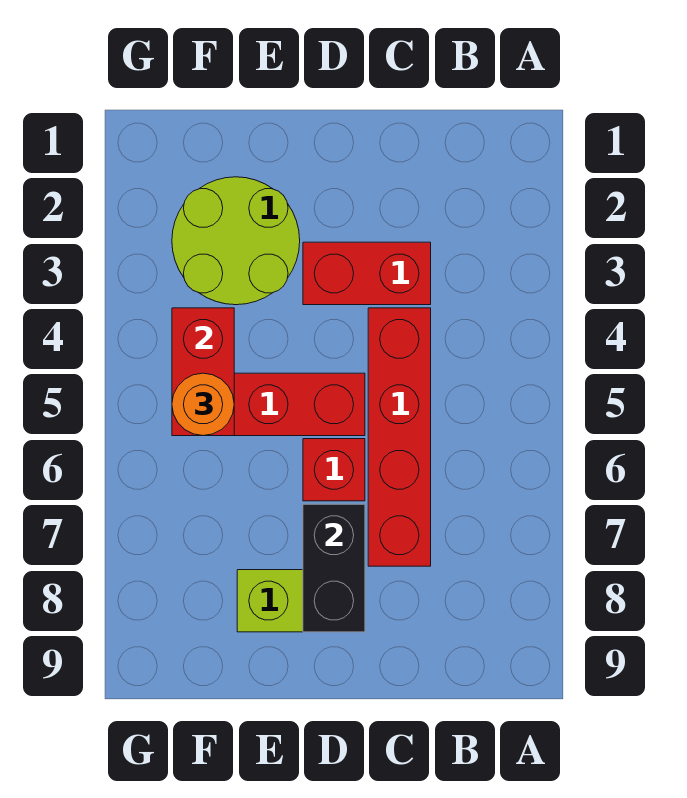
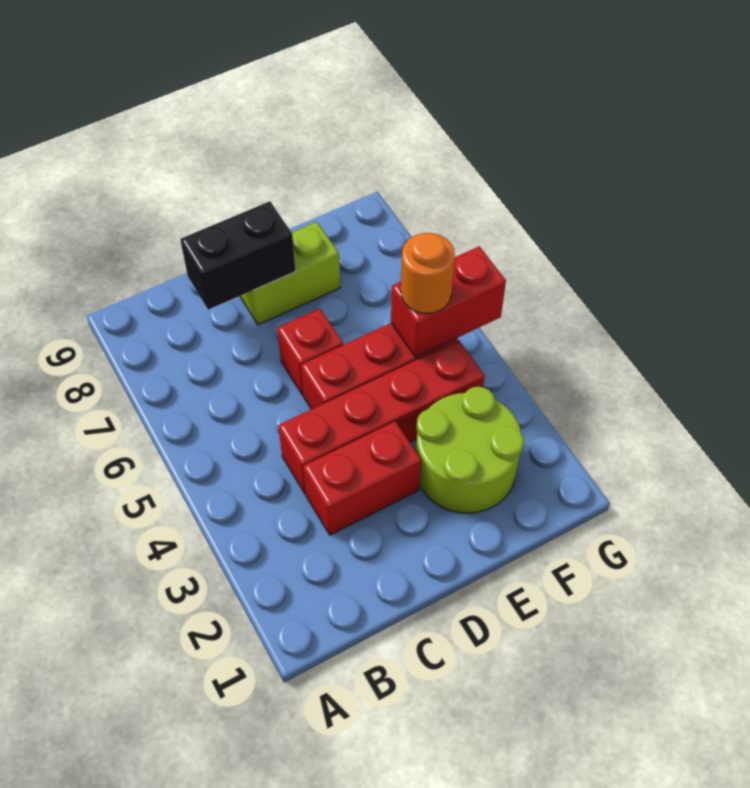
red brick C4:C7 level 1 -> red brick C4:F4 level 1
black brick D7:D8 level 2 -> black brick C8:D8 level 2
red brick F4:F5 level 2 -> red brick F5:G5 level 2

